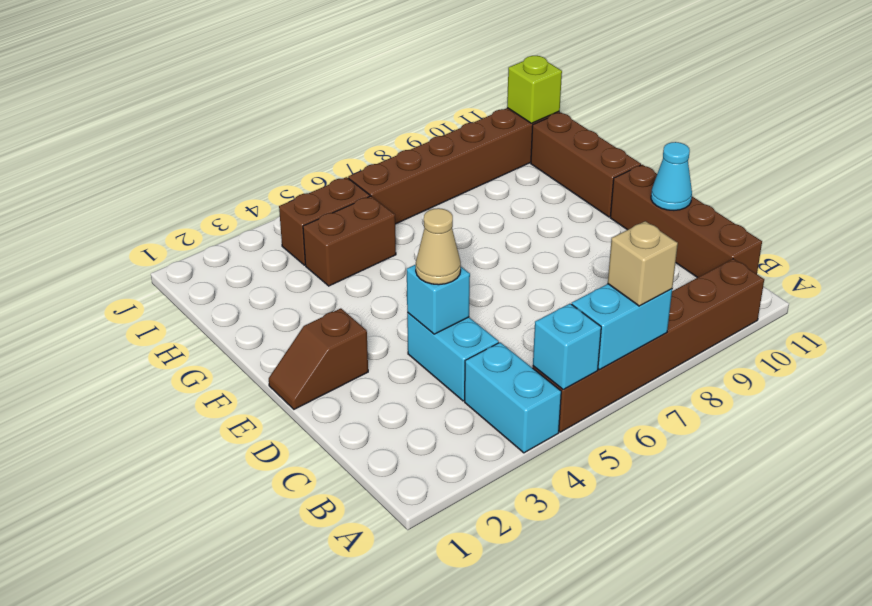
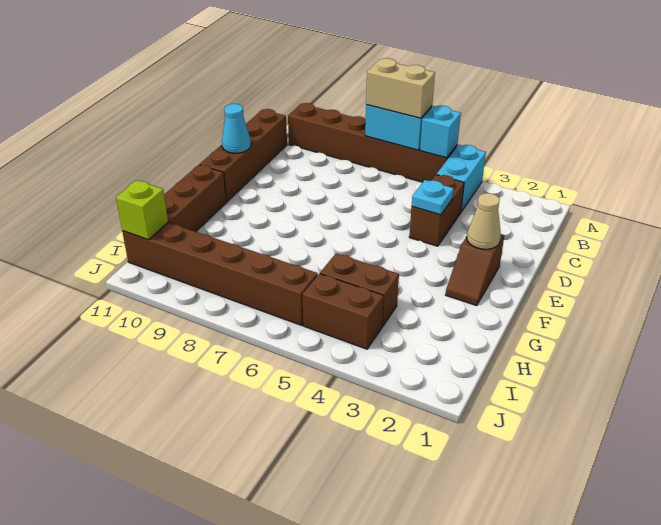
tan brick A7 level 3 -> tan brick A6:A7 level 3
cyan brick C4:D4 level 1 -> brown brick C4:D4 level 1
cyan brick D4 level 2 -> cyan plate D4 level 2
tan cone D4 level 3 -> tan cone E2 level 2
brown slope E1:E2 level 1 top 2 -> brown slope E2:F2 level 1 top E

